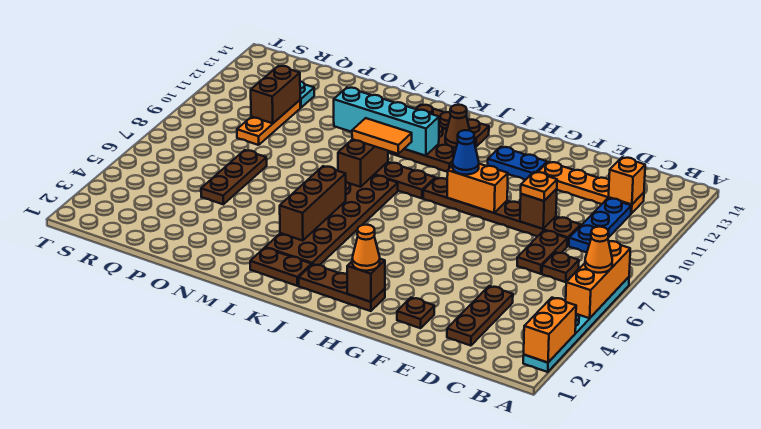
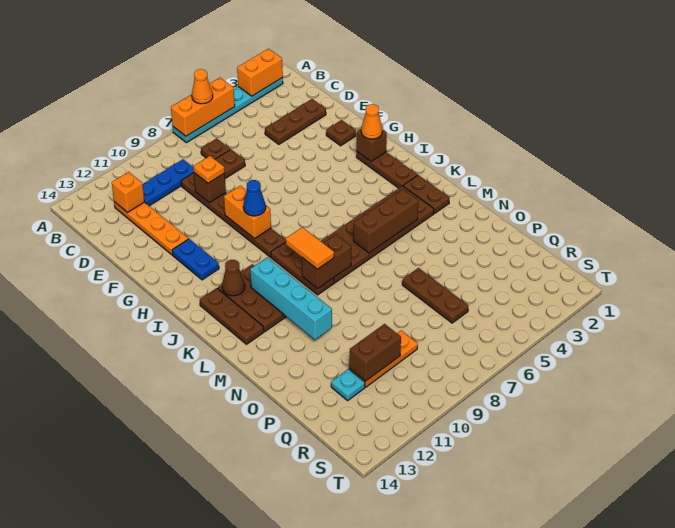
brown plate P5:P7 level 1 -> brown plate O6:Q6 level 1

